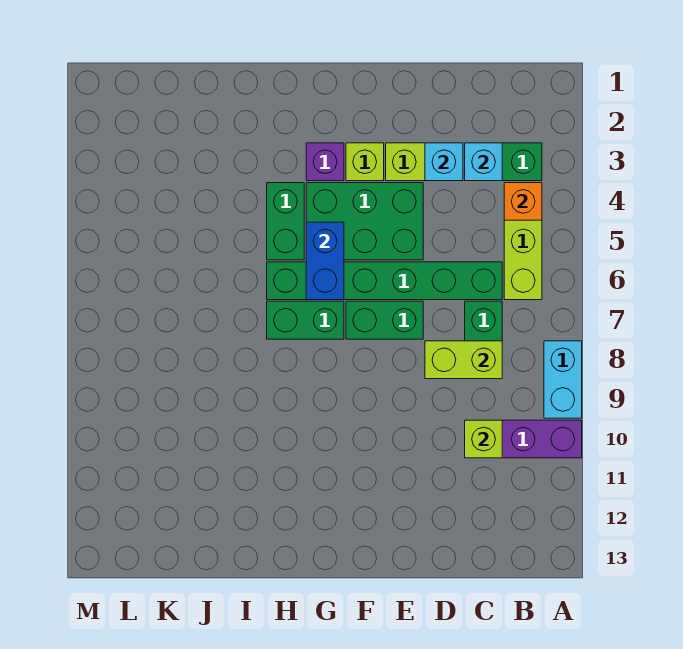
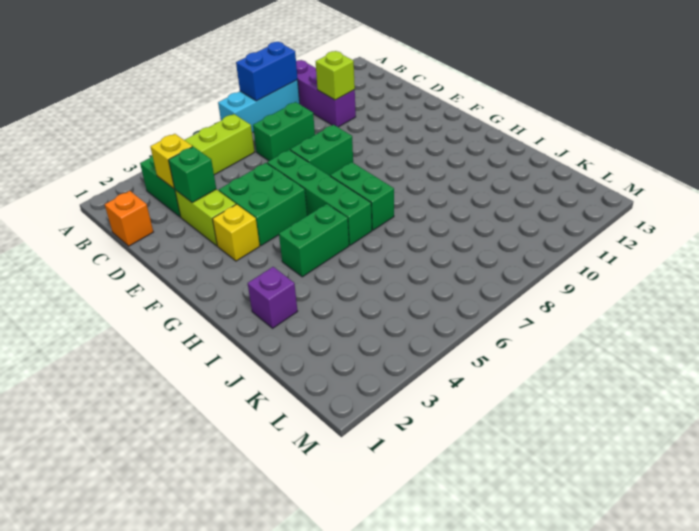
cyan brick A8:A9 level 1 -> cyan brick A7:A9 level 1
orange brick B4 level 2 -> orange brick C1 level 1
cyan brick C3 level 2 -> yellow brick C3 level 2
green brick C6:H6 level 1 -> green brick E6:H6 level 1
lime brick C8:D8 level 2 -> none
cyan brick D3 level 2 -> green brick D3 level 2
green brick E4:G5 level 1 -> green brick E4:F5 level 1
green brick E7:F7 level 1 -> green brick E7:E8 level 1
lime brick F3 level 1 -> yellow brick F3 level 1
purple brick G3 level 1 -> purple brick I2 level 1
blue brick G5:G6 level 2 -> blue brick A8:A9 level 2

